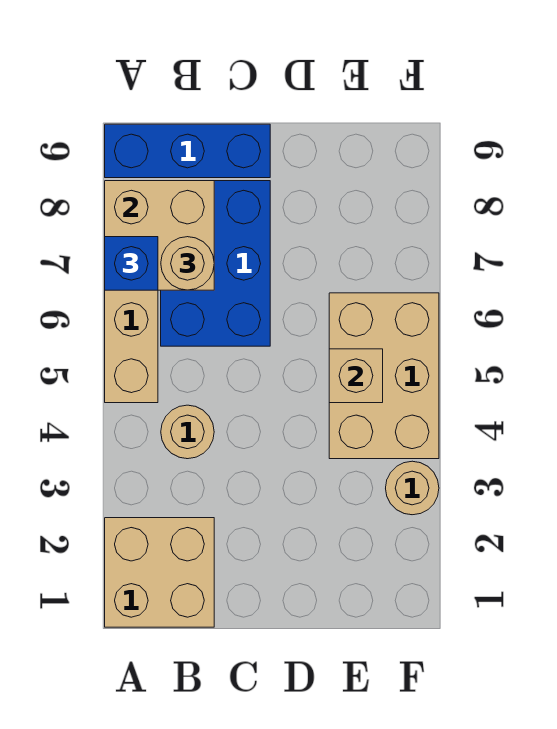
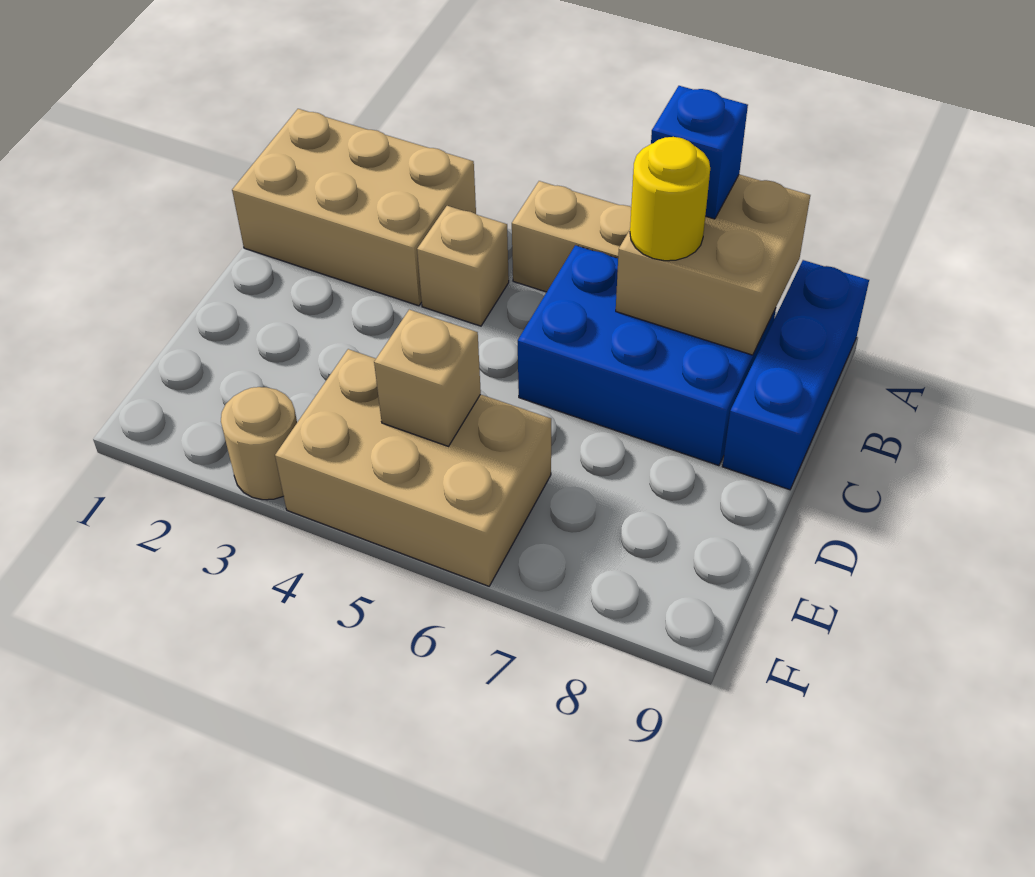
tan brick A1:B2 level 1 -> tan brick A1:B3 level 1
tan round brick B4 level 1 -> tan brick B4 level 1
tan round brick B7 level 3 -> yellow round brick B7 level 3

